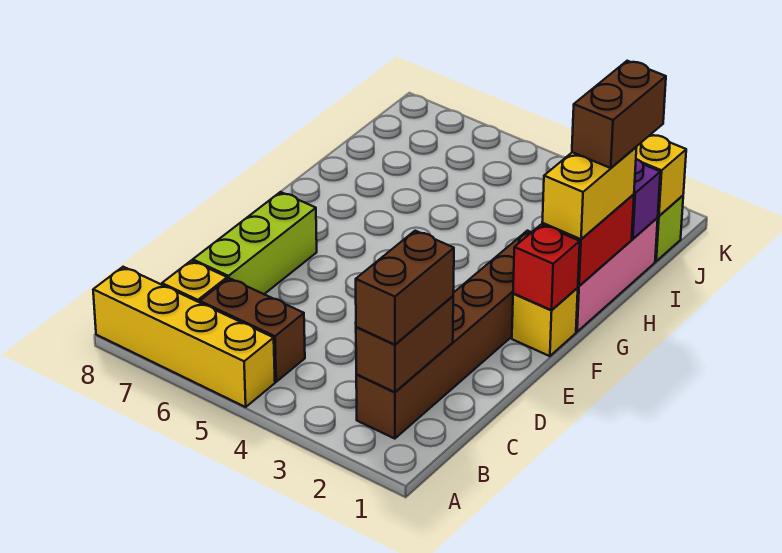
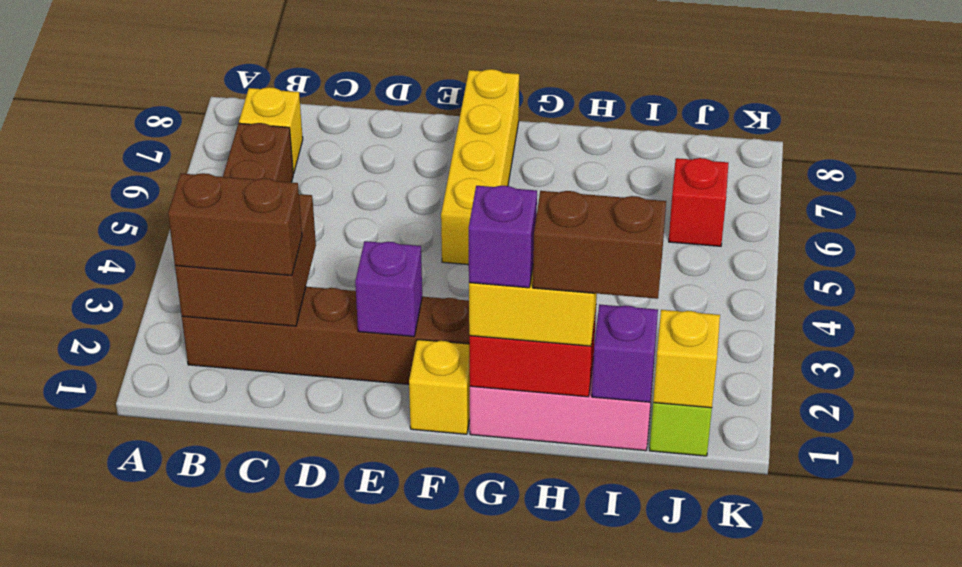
yellow brick A5:A8 level 1 -> yellow brick F5:F8 level 1
brown brick B2:C2 level 2 -> brown brick B2:C3 level 2
lime brick C7:E7 level 1 -> none
none -> purple brick E2 level 2
red brick F1 level 2 -> red brick J6 level 1
none -> purple brick G1 level 4

